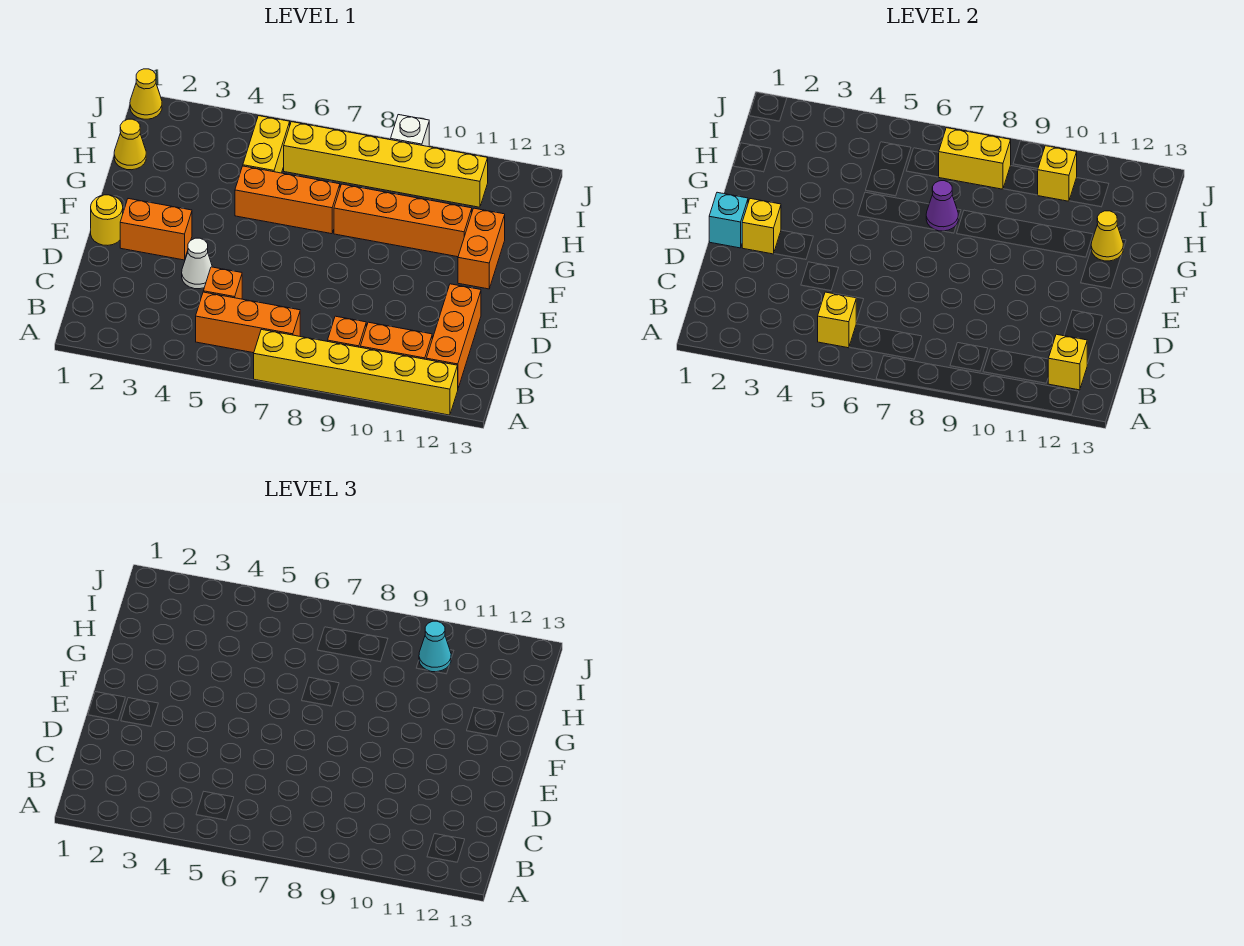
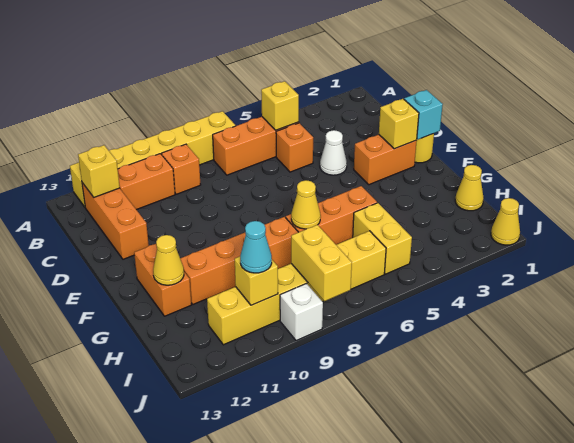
purple cone G7 level 2 -> yellow cone G7 level 2
yellow brick I7:I8 level 2 -> yellow brick I8:J8 level 2

